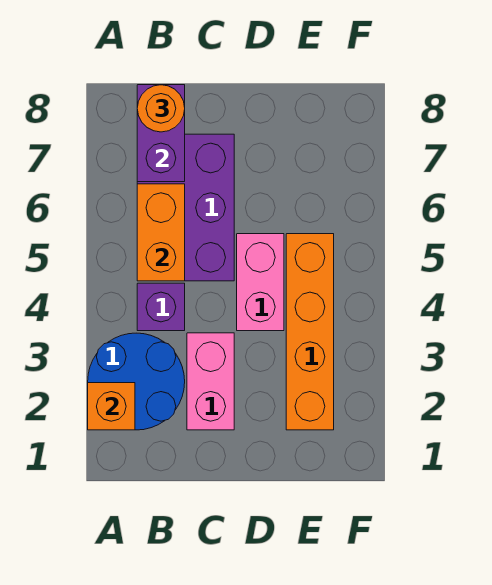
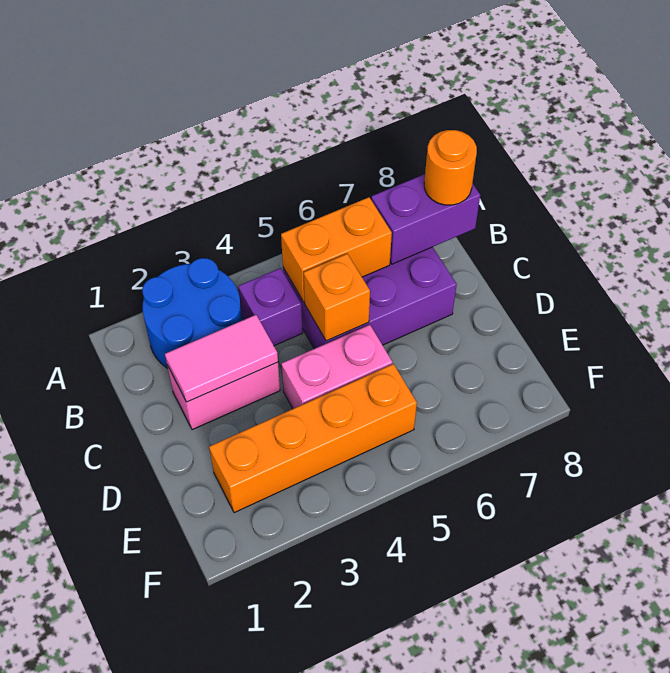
orange brick A2 level 2 -> orange brick C5 level 2
none -> pink tile C2:C3 level 2

